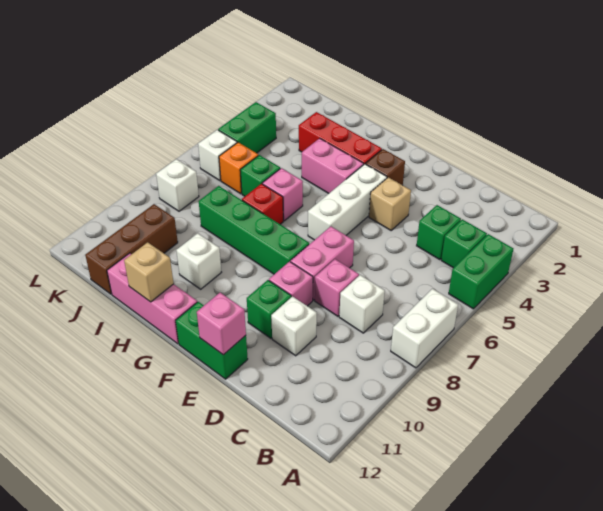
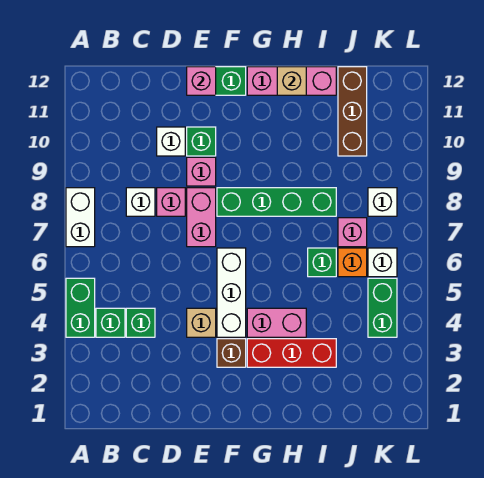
pink brick H6 level 1 -> pink brick J7 level 1
red brick H7 level 1 -> none
white brick H10 level 1 -> none

